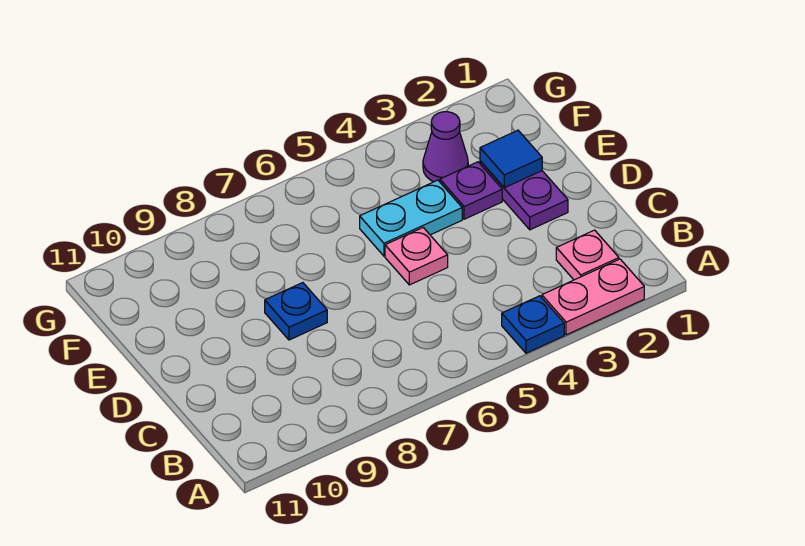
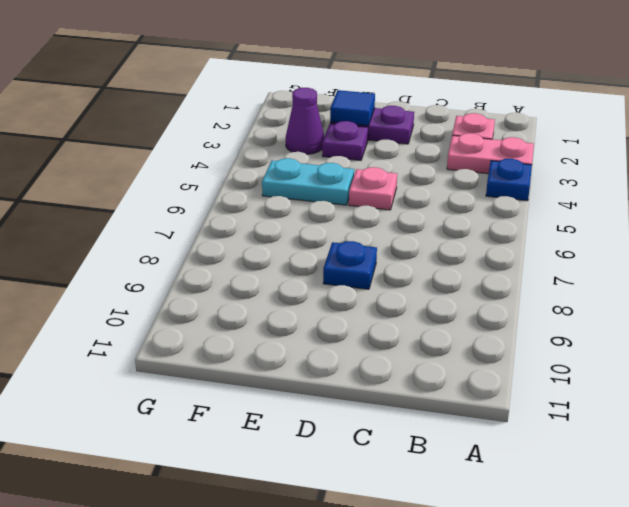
pink plate A2:A3 level 1 -> pink plate A3:B3 level 1
cyan plate E4:E5 level 1 -> cyan plate E5:F5 level 1

